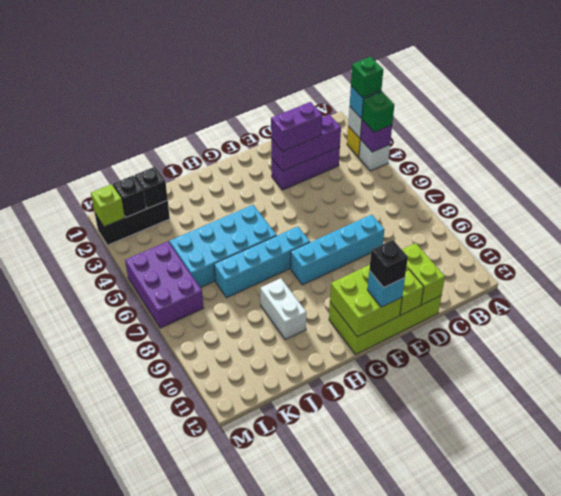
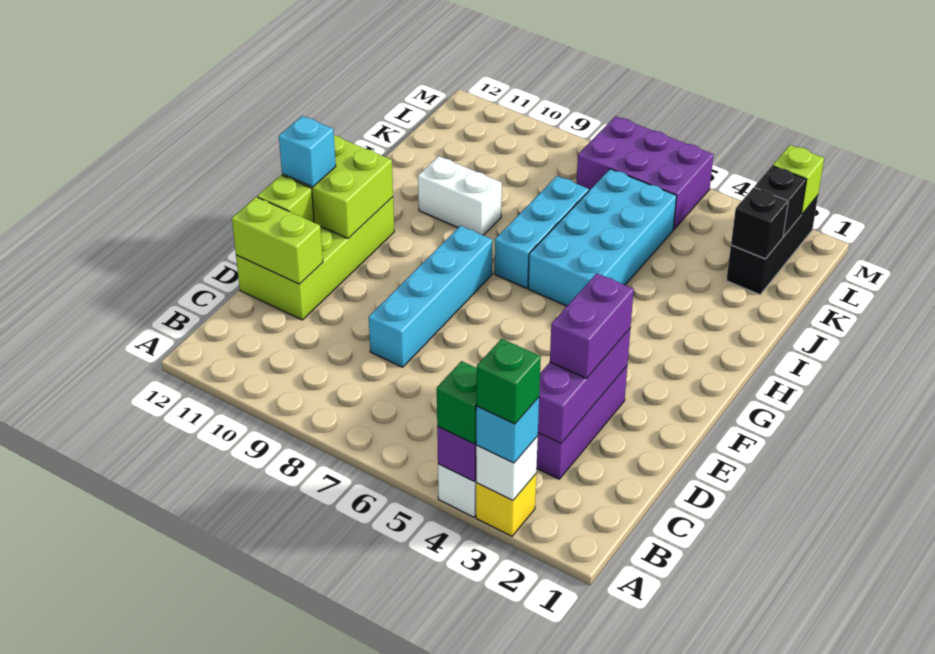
black brick F12 level 4 -> none
cyan brick G7:J7 level 1 -> cyan brick H7:J7 level 1

